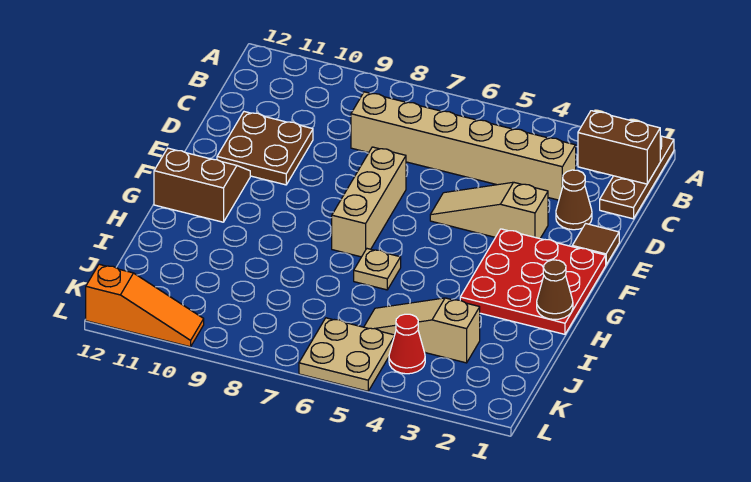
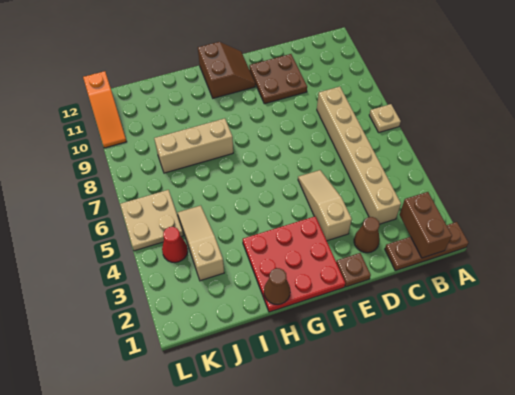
brown tile E1 level 1 -> brown plate E1 level 1
tan brick E7:G7 level 1 -> tan brick H8:J8 level 1
tan plate H6 level 1 -> tan plate A7 level 1

